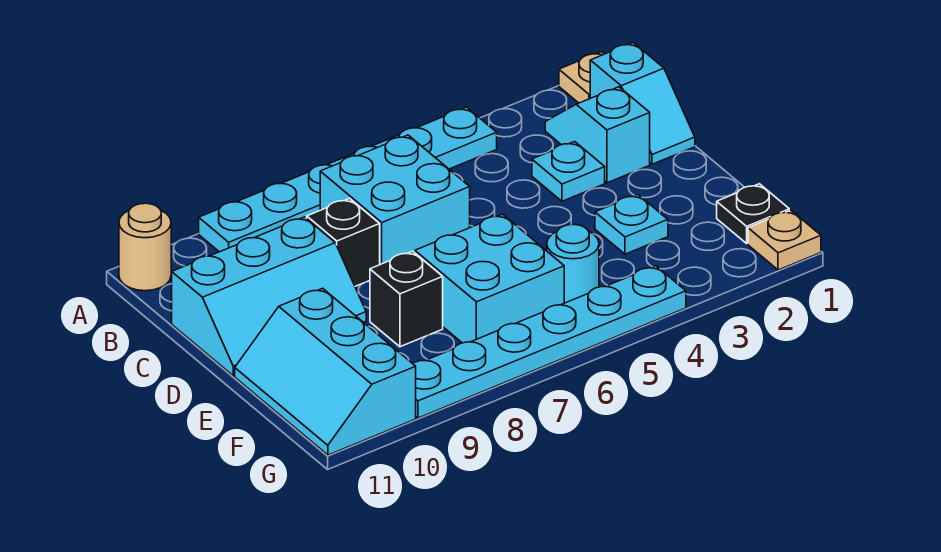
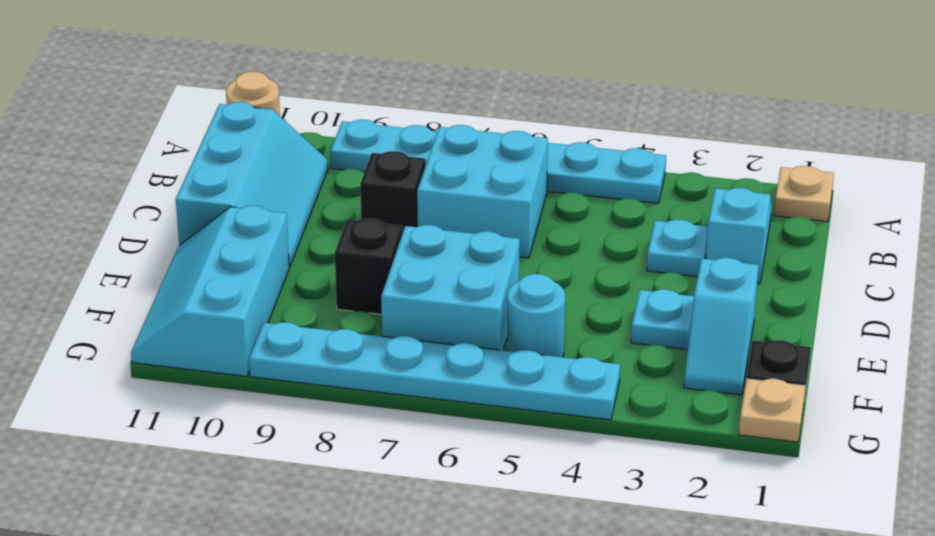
cyan slope B1:C1 level 1 top B -> cyan slope E2:F2 level 1 top E
cyan slope C9:D11 level 1 top C -> cyan slope B10:D11 level 1 top 11

